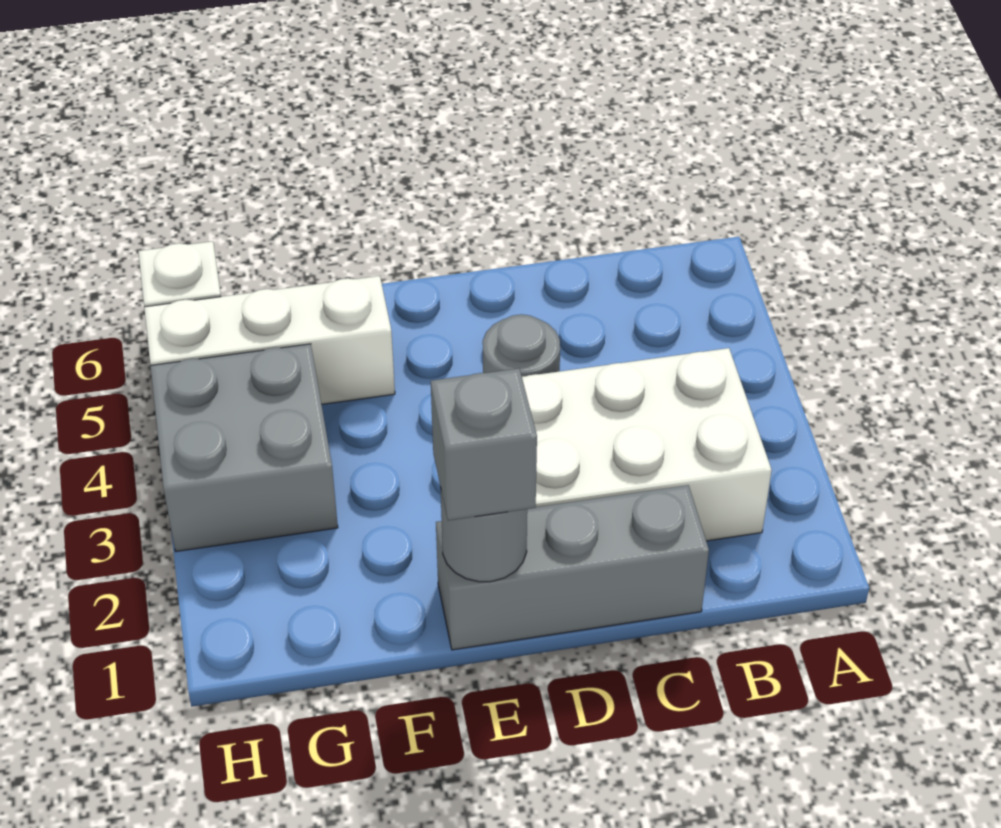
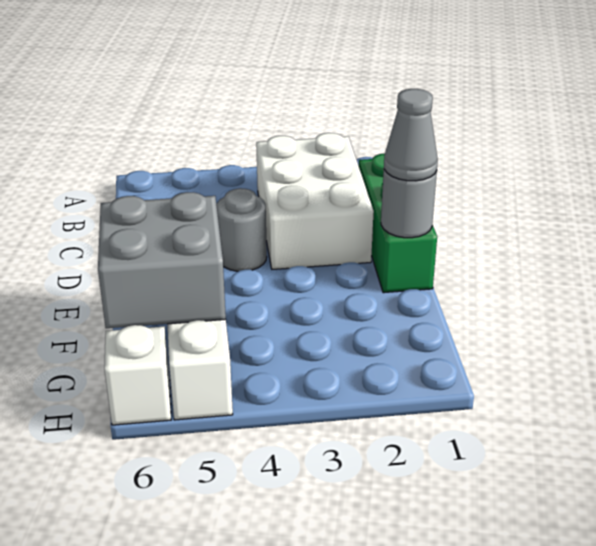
grey brick C1:E1 level 1 -> green brick C1:E1 level 1
grey brick E1 level 3 -> grey cone E1 level 3
grey brick G3:H4 level 1 -> grey brick F5:G6 level 2

